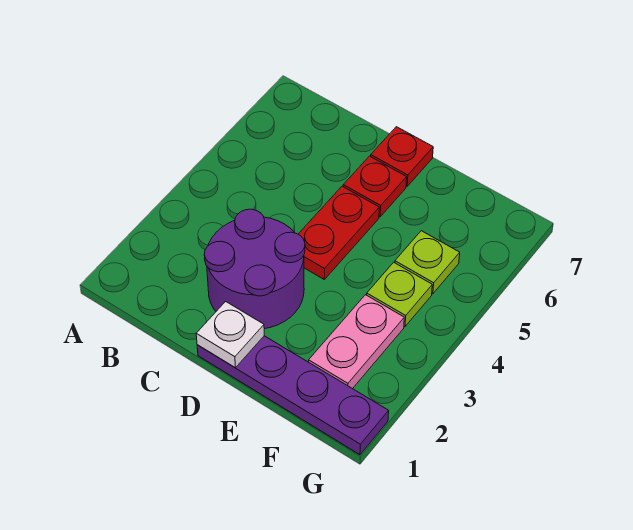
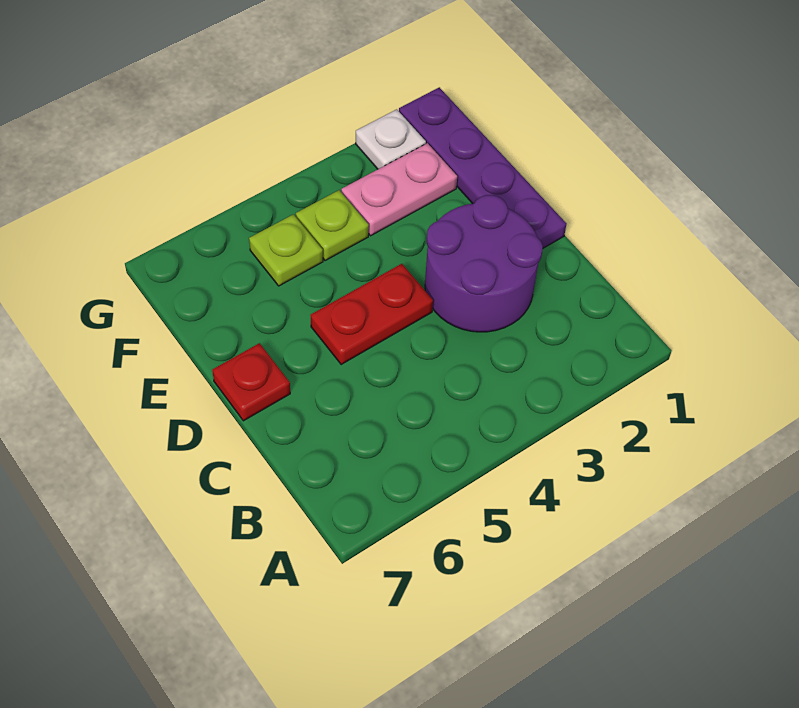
white plate D1 level 2 -> white plate G2 level 1
red plate D6 level 1 -> none

